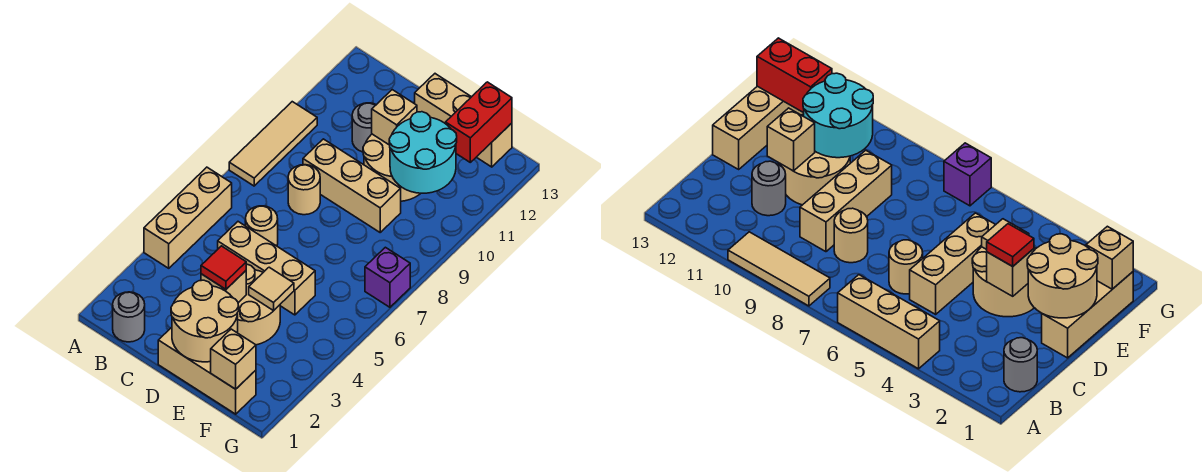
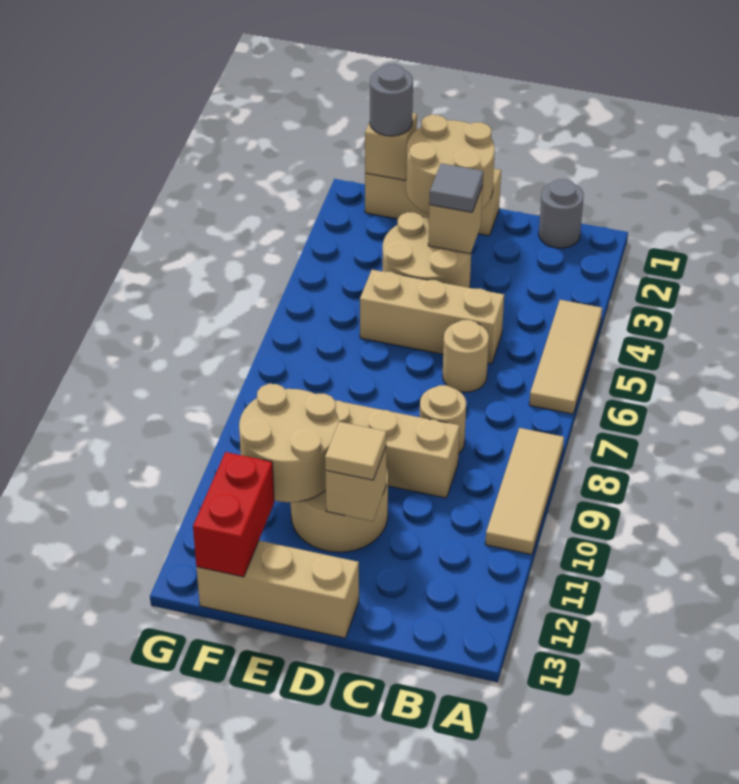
tan brick A4:A6 level 1 -> tan tile A4:A6 level 1
grey round brick C11 level 1 -> grey round brick F1 level 3
red tile D3 level 3 -> grey tile D3 level 3
tan tile E4 level 2 -> tan tile D11 level 3
cyan round brick E10:F11 level 2 -> tan round brick E10:F11 level 2
purple brick G7 level 1 -> none

